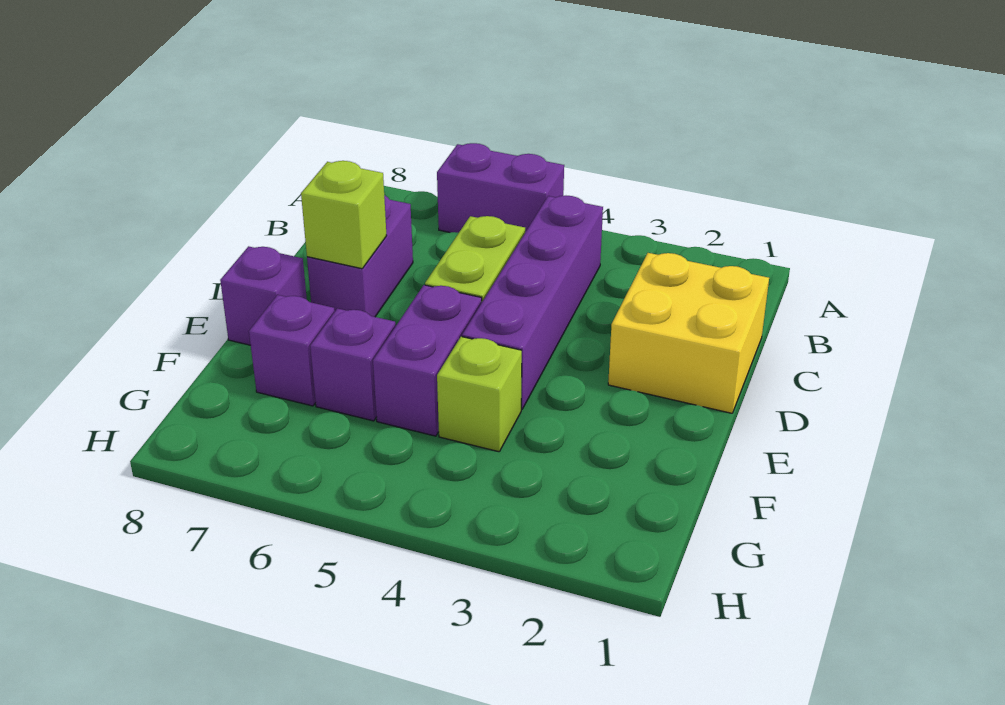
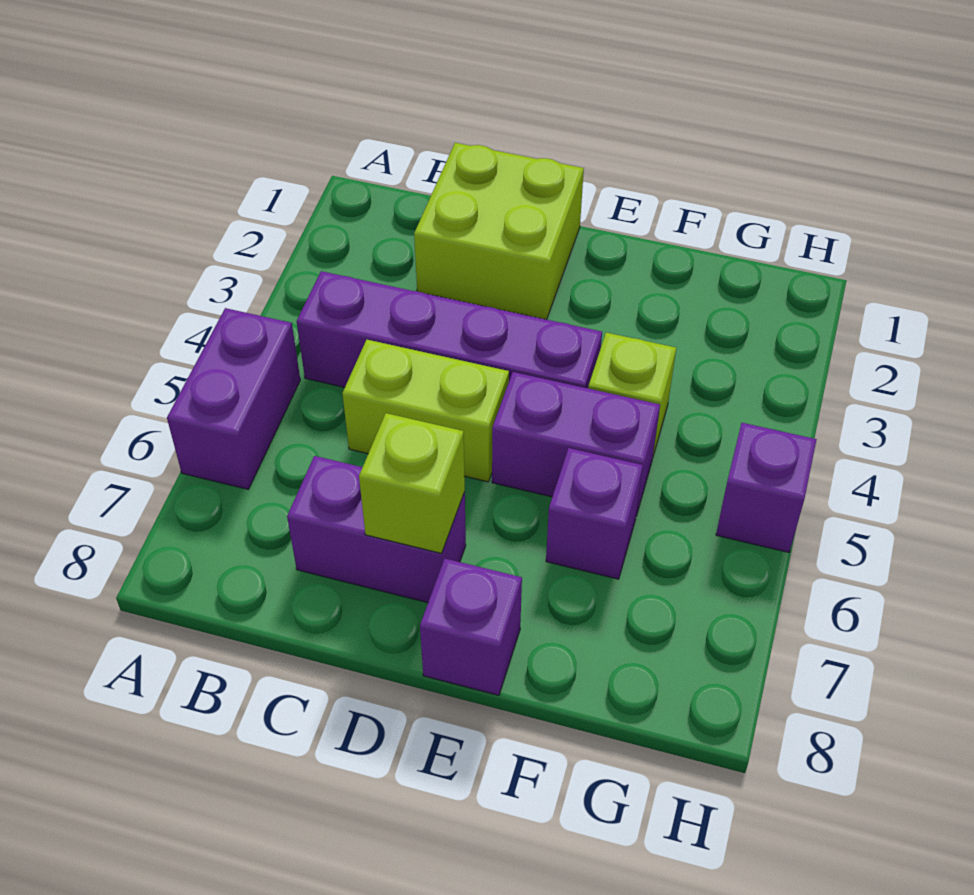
yellow brick C1:D2 level 1 -> lime brick C1:D2 level 1
purple brick F7 level 1 -> purple brick H5 level 1

